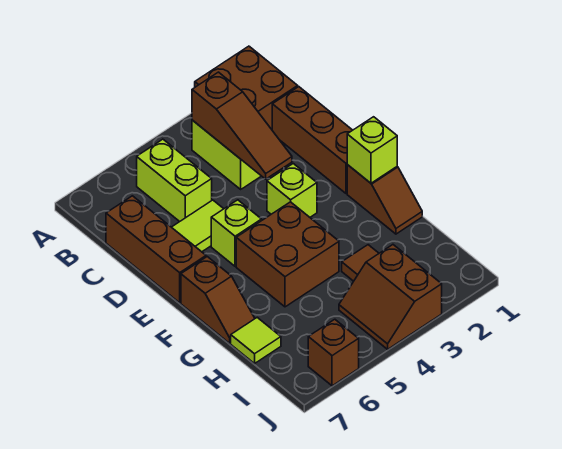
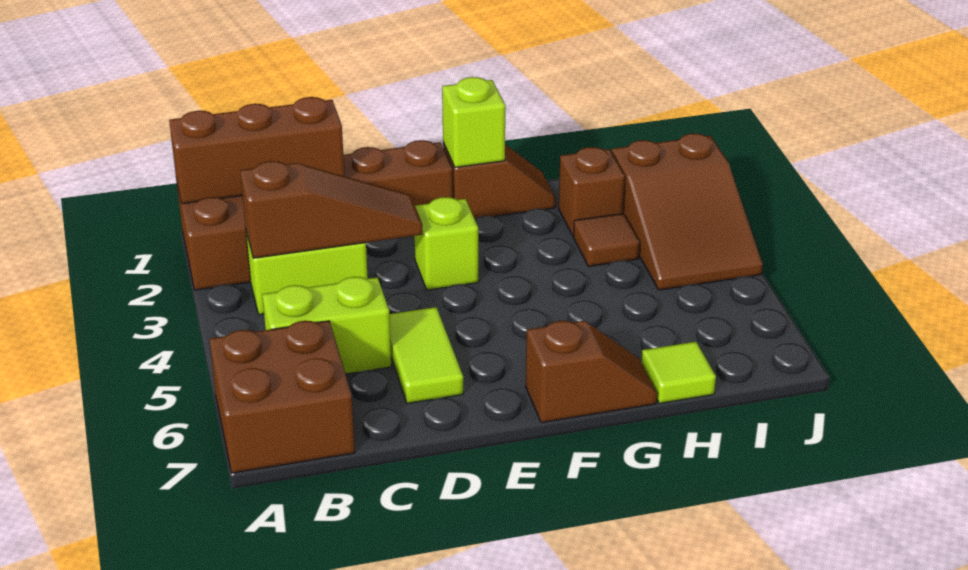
brown brick C7:E7 level 1 -> brown brick A1:C1 level 2
lime brick E5 level 1 -> none
brown brick F4:G5 level 1 -> brown brick A6:B7 level 1
brown slope I3:J4 level 1 top 3 -> brown slope I2:J4 level 1 top 2
brown brick J6 level 1 -> brown brick H2 level 1

